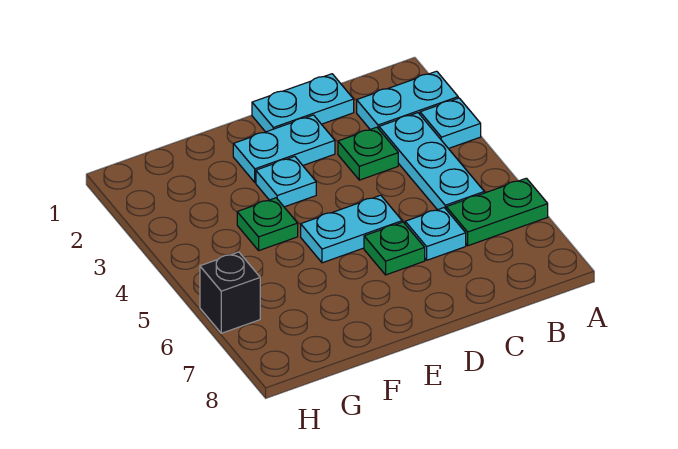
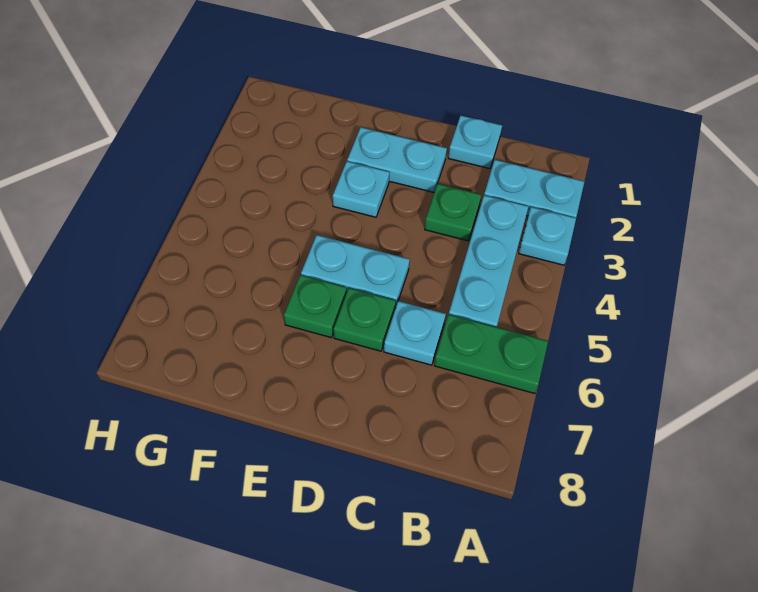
cyan plate C1:D1 level 1 -> cyan plate C1 level 1
green plate F4 level 1 -> green plate E6 level 1
black brick H6 level 1 -> none

